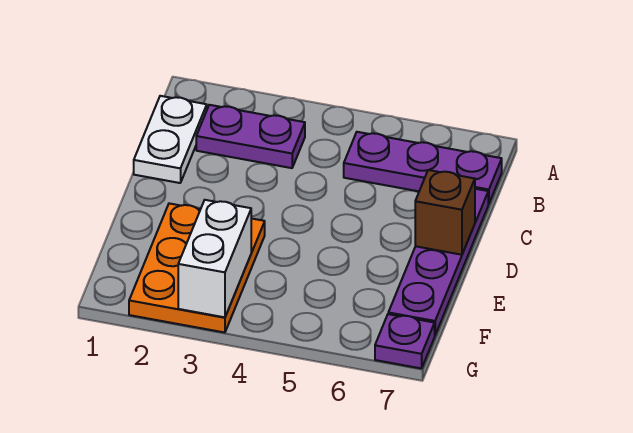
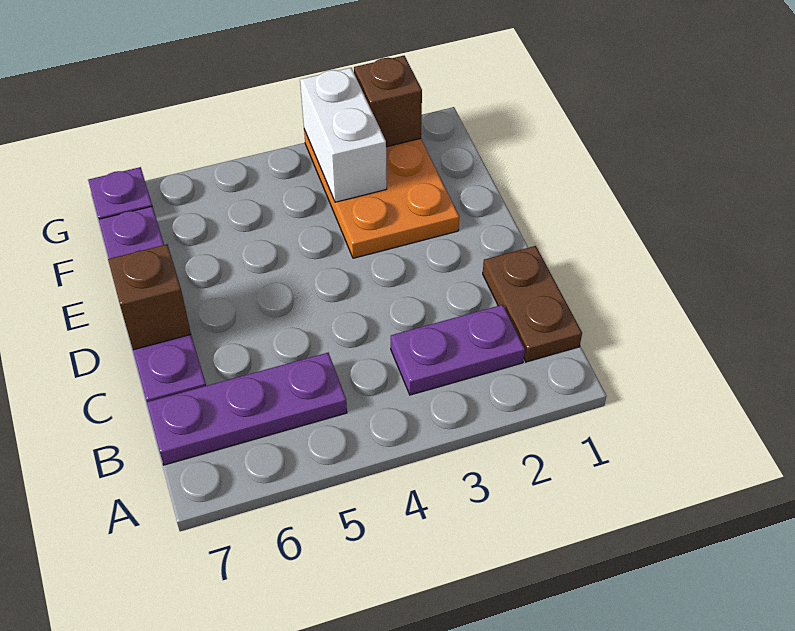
white plate B1:C1 level 1 -> brown plate B1:C1 level 1
none -> brown brick G2 level 2

